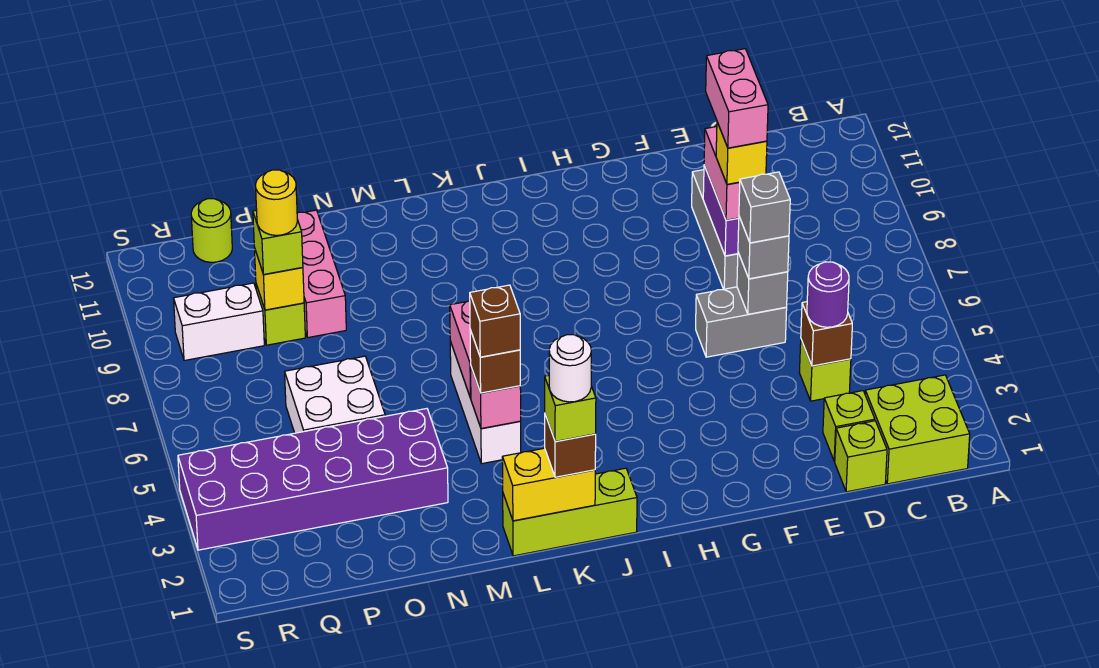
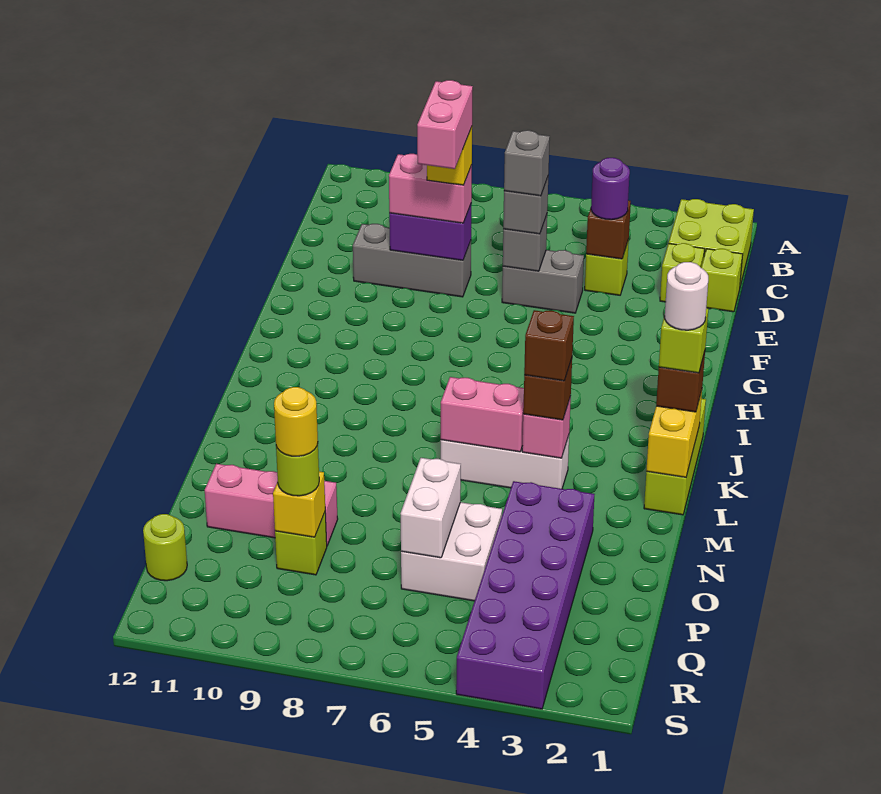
grey brick E6:F6 level 1 -> grey brick E5:E6 level 1
pink brick E8:E9 level 5 -> pink brick E8:F8 level 5
lime brick P9 level 3 -> lime round brick P9 level 3
white brick Q9:R9 level 1 -> white brick O6:P6 level 2

